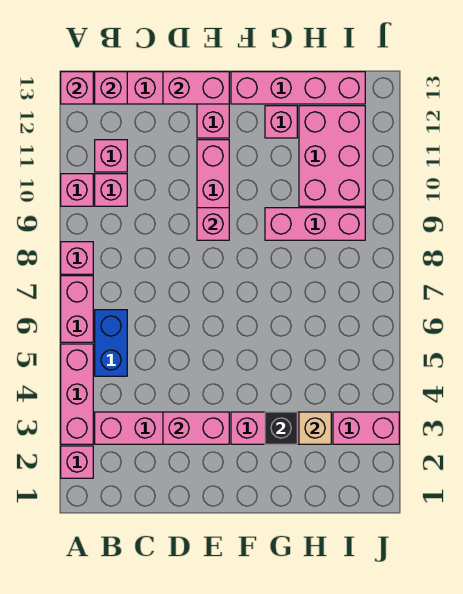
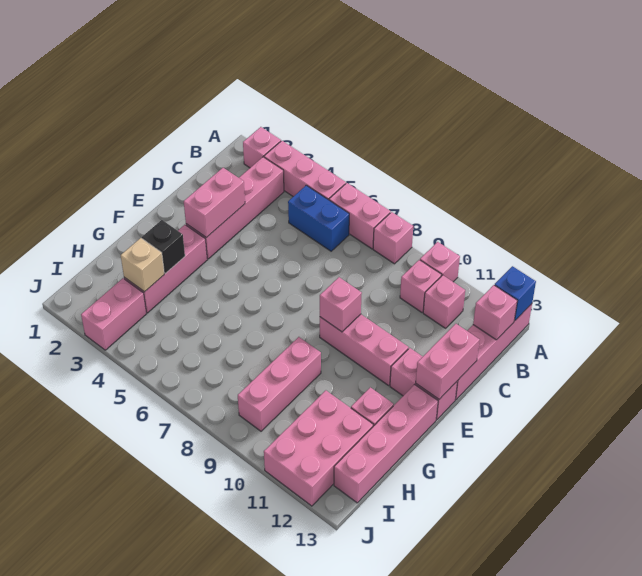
pink brick A13 level 2 -> blue brick A13 level 2
pink brick H10:I12 level 1 -> pink brick H11:J12 level 1

